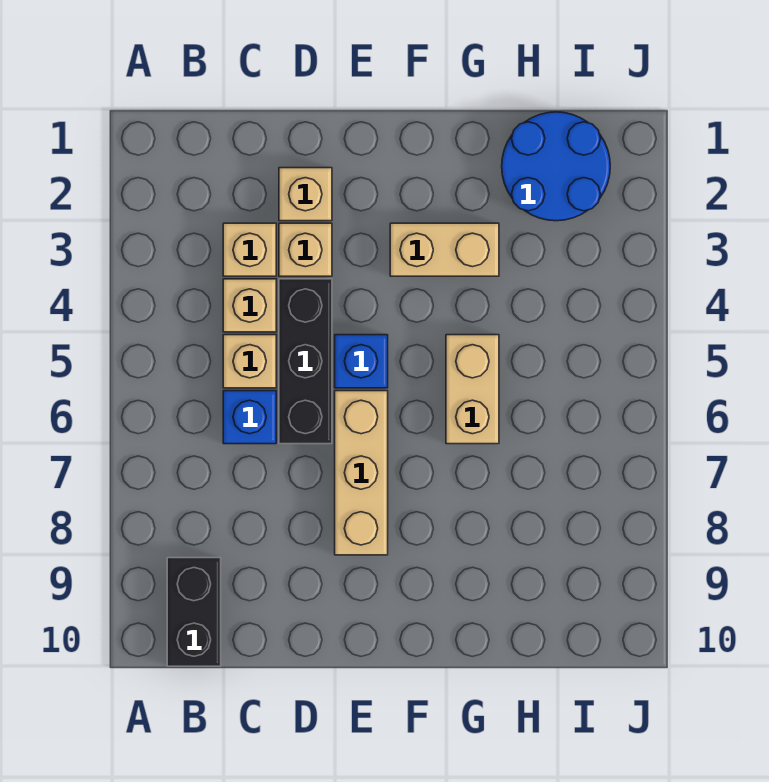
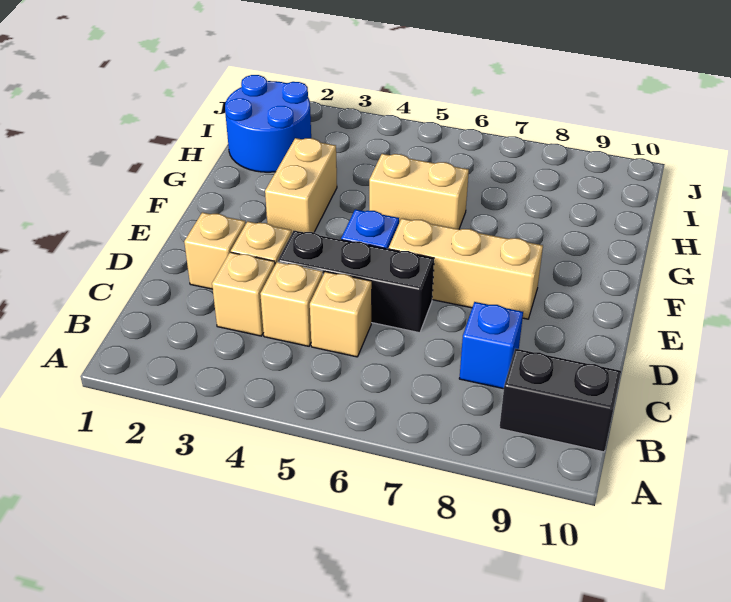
blue brick C6 level 1 -> blue brick C8 level 1

